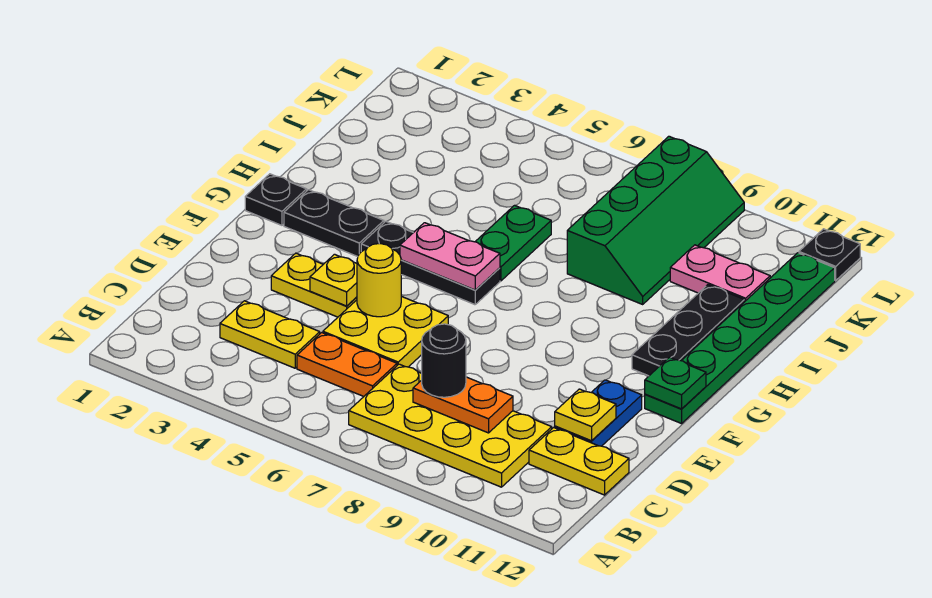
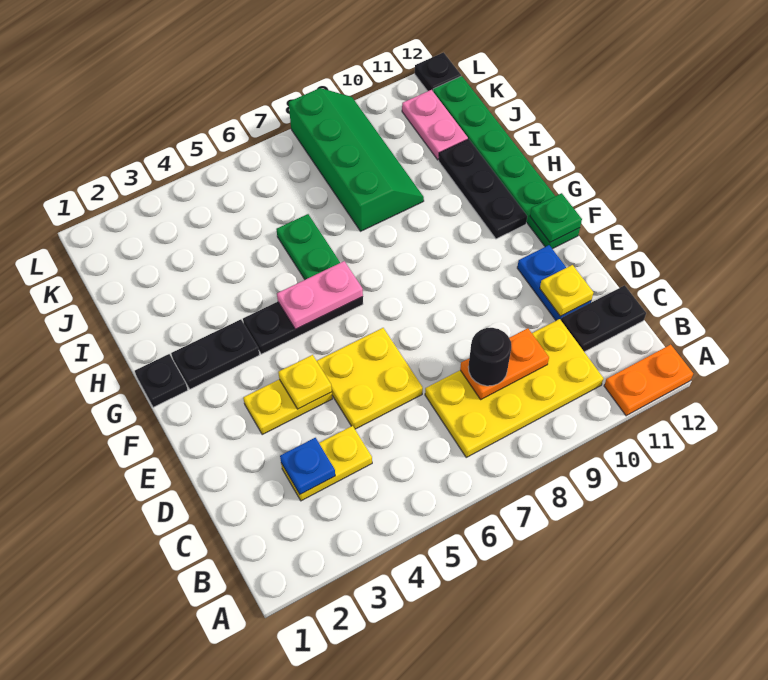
none -> blue plate C3 level 2
orange plate C5:C6 level 1 -> orange plate A11:A12 level 1
yellow plate C11:C12 level 1 -> black plate C11:C12 level 1
yellow round brick E5 level 2 -> none
pink plate J10:J11 level 1 -> pink plate J11:K11 level 1

